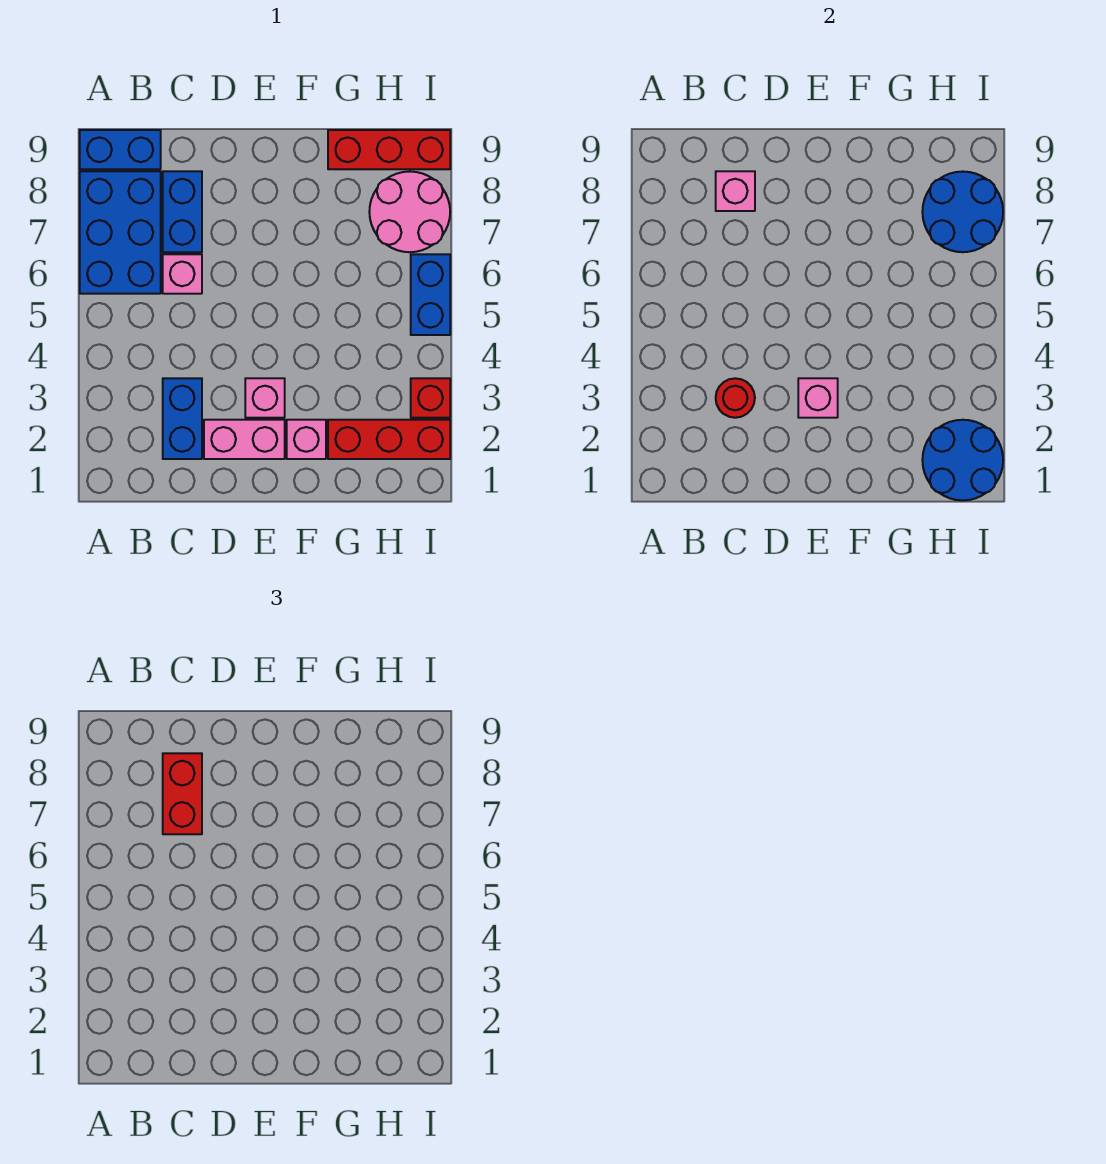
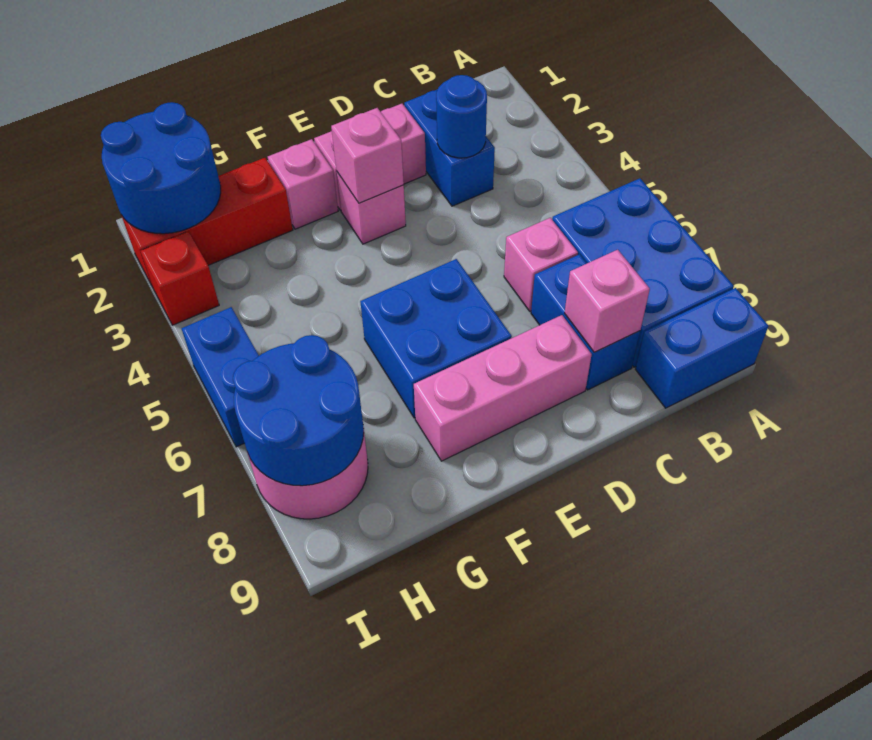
red round brick C3 level 2 -> blue round brick C3 level 2
red brick C7:C8 level 3 -> none
none -> pink brick D8:F8 level 1
none -> blue brick E6:F7 level 1
red brick G9:I9 level 1 -> none

